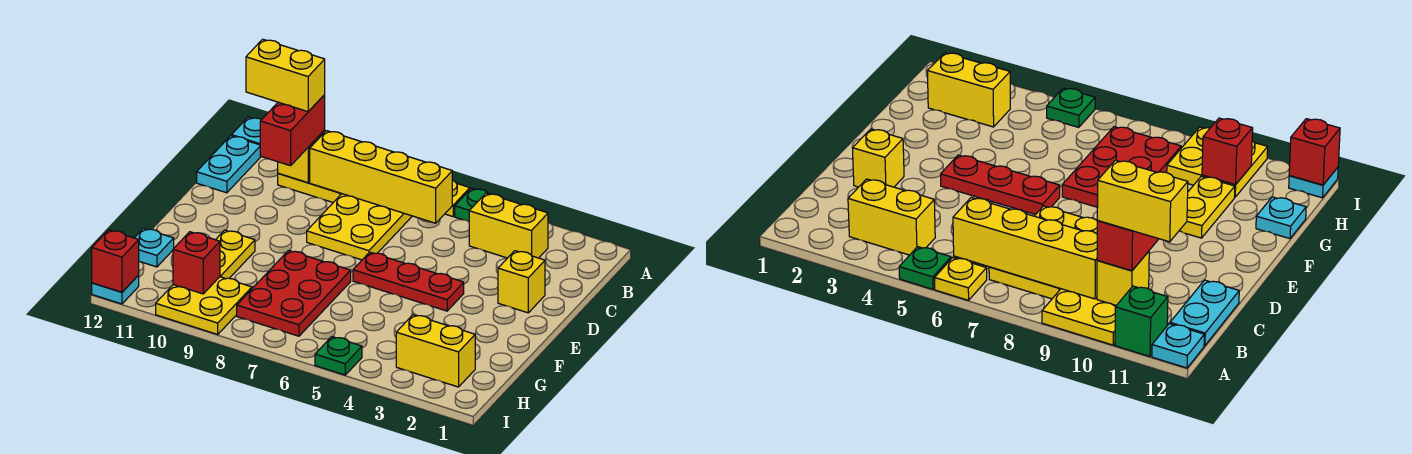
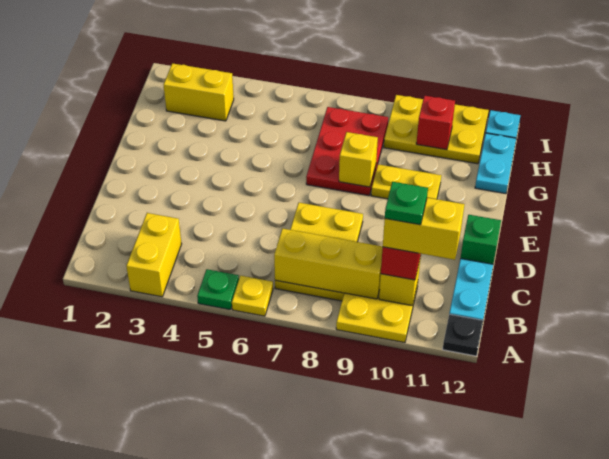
green brick A11 level 1 -> green brick D12 level 1
cyan plate A12 level 1 -> black plate A12 level 1
yellow brick B3:B4 level 1 -> yellow brick A3:B3 level 1
yellow brick B6:B9 level 2 -> yellow brick B7:B9 level 2
yellow brick D2 level 1 -> yellow brick F8 level 2
red plate E4:E6 level 1 -> none
yellow plate F10:G10 level 1 -> yellow plate F9:F10 level 1
cyan plate G12 level 1 -> cyan plate G12:H12 level 1
yellow plate H9:I10 level 1 -> yellow plate H9:I11 level 1
green plate I5 level 1 -> green plate B10 level 5
red brick I12 level 2 -> none

